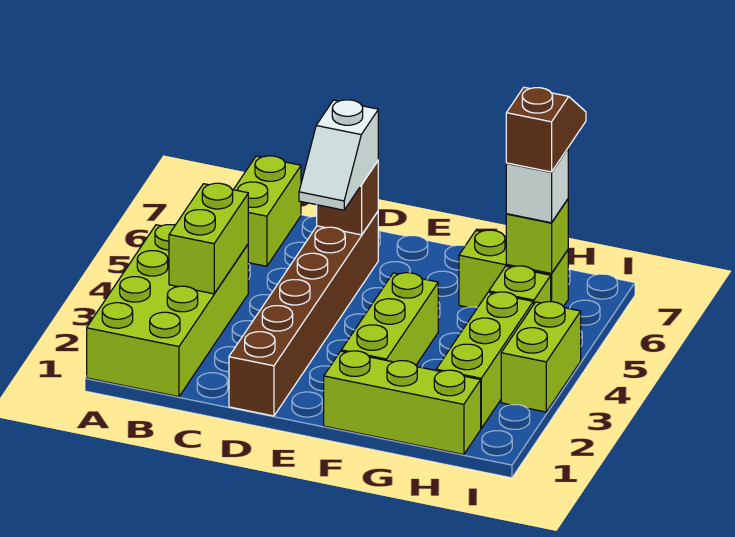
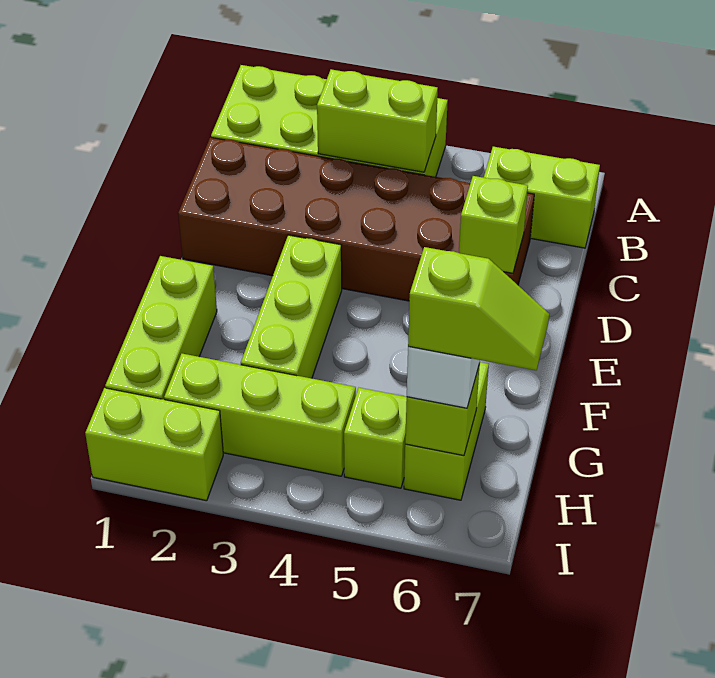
brown brick D1:D6 level 1 -> brown brick C1:D6 level 1
white slope D5:D6 level 3 top 6 -> none
brown brick D6 level 2 -> lime brick D6 level 2
lime brick F2:F4 level 1 -> lime brick E3:G3 level 1
brown slope H6:H7 level 4 top 6 -> lime slope H6:H7 level 4 top 6
lime brick I3:I4 level 1 -> lime brick I1:I2 level 1

